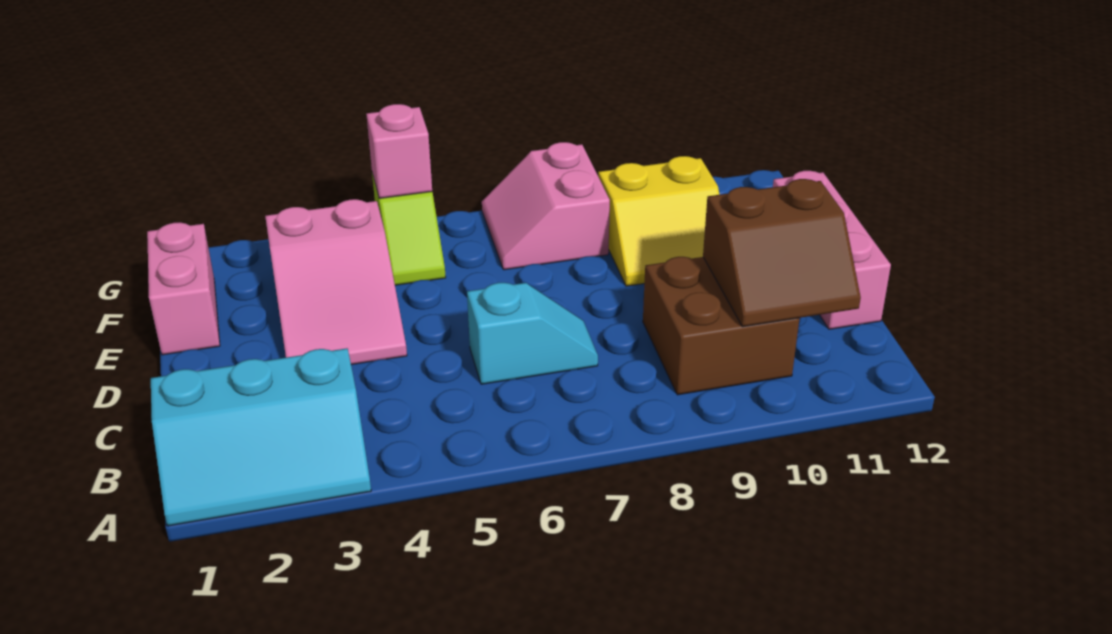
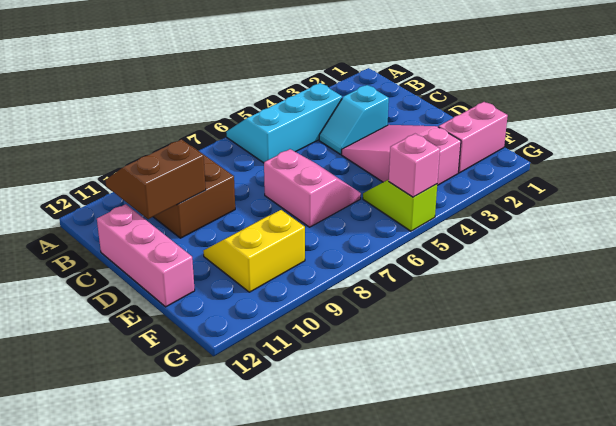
cyan slope A1:B3 level 1 top B -> cyan slope A4:B6 level 1 top B
cyan slope C6:C7 level 1 top 6 -> cyan slope C3:C4 level 1 top 3
pink brick E1:F1 level 1 -> pink brick F1:F2 level 1
pink slope F7:G8 level 1 top 8 -> pink slope D6:E7 level 1 top 7

